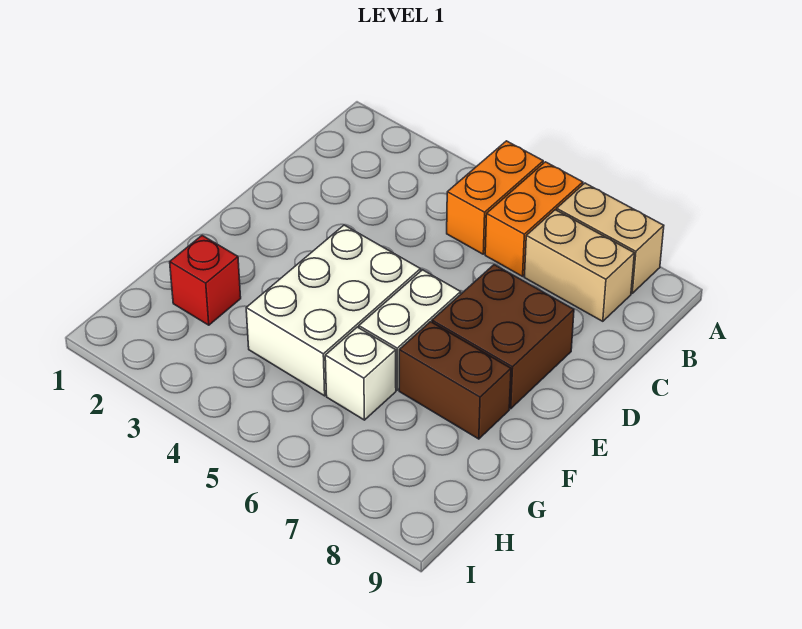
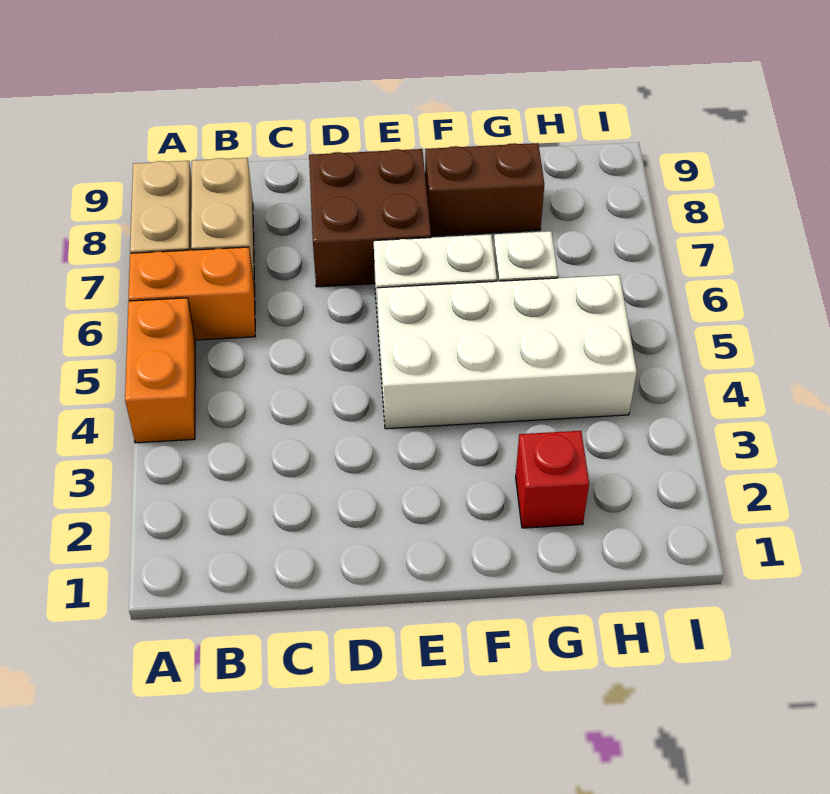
orange brick A5:B5 level 1 -> orange brick A4:A5 level 1
white brick E4:G5 level 1 -> white brick E4:H5 level 1
brown brick F7:F8 level 1 -> brown brick F8:G8 level 1

